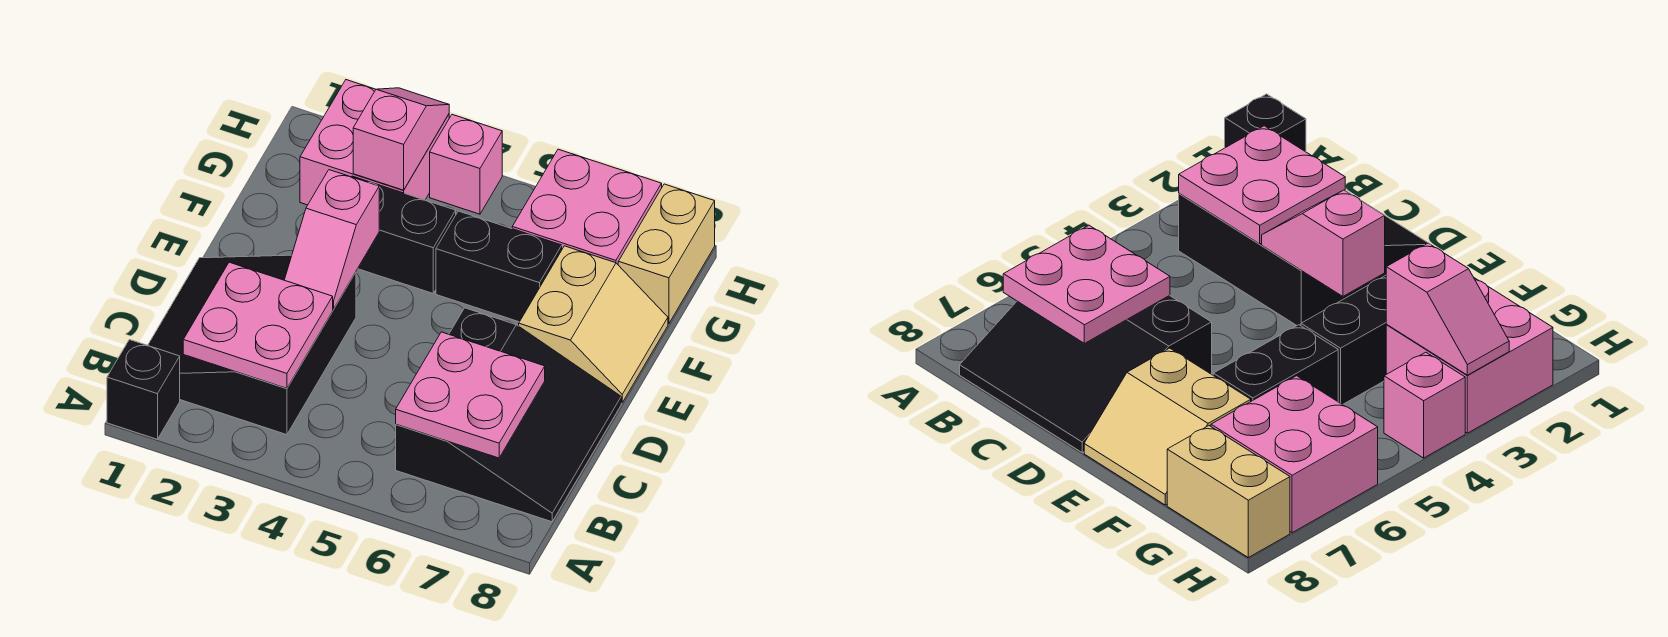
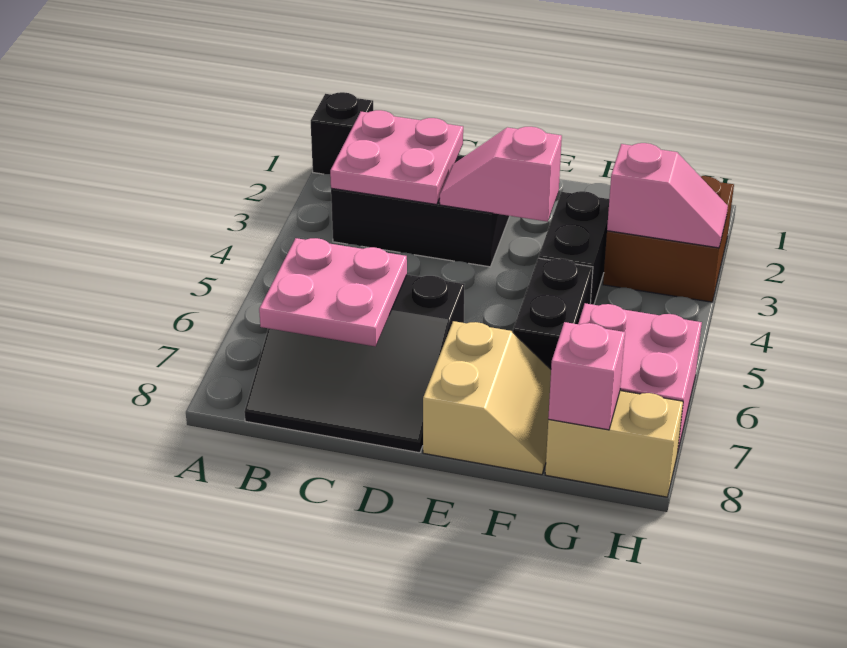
tan slope E7:F8 level 1 top 7 -> tan slope E7:F8 level 1 top E
pink brick G2:H3 level 1 -> brown brick G2:H3 level 1
pink brick H4 level 1 -> pink brick G8 level 2

